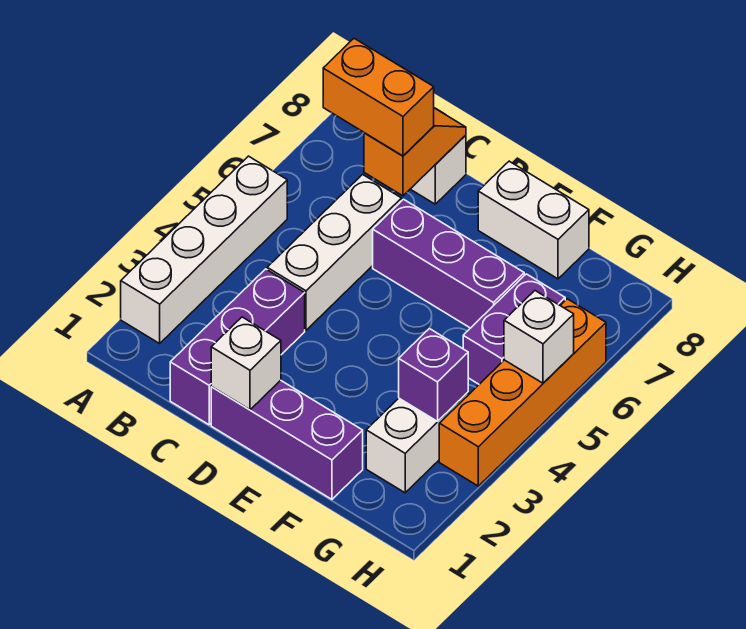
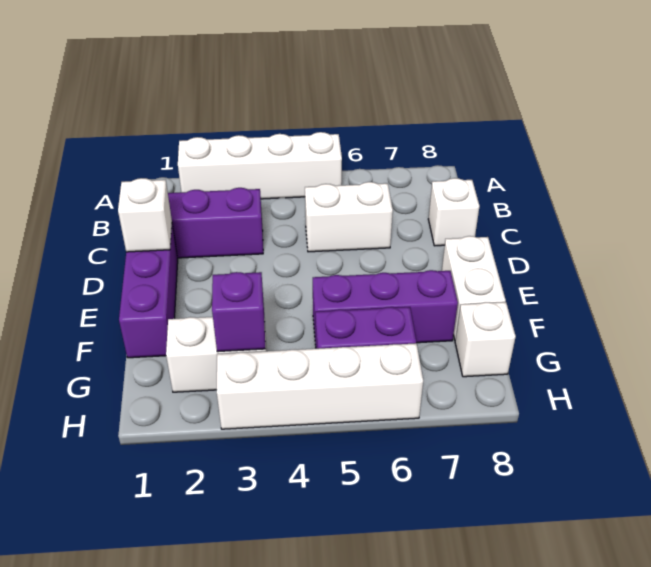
orange brick B7:C7 level 3 -> none
white brick C4:C6 level 1 -> white brick C5:C6 level 1
orange slope C7:C8 level 2 top 7 -> none
purple brick D6:F6 level 1 -> purple brick F5:F7 level 1
orange brick H3:H6 level 1 -> white brick H3:H6 level 1
white brick H5 level 2 -> white brick G8 level 1

